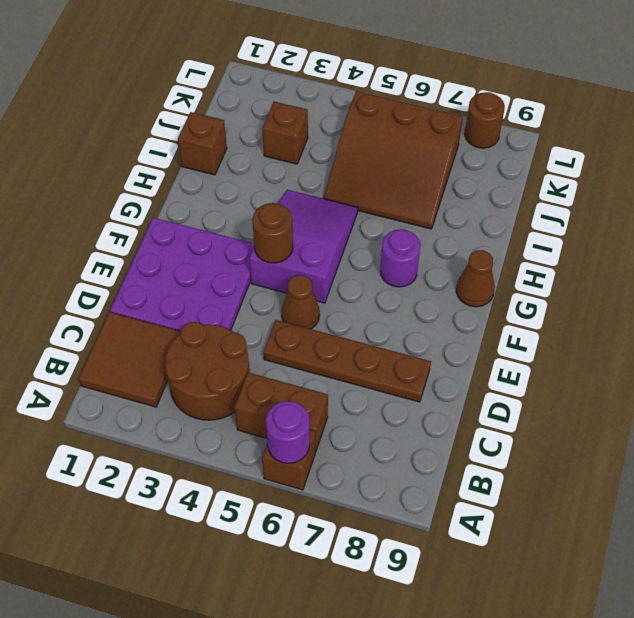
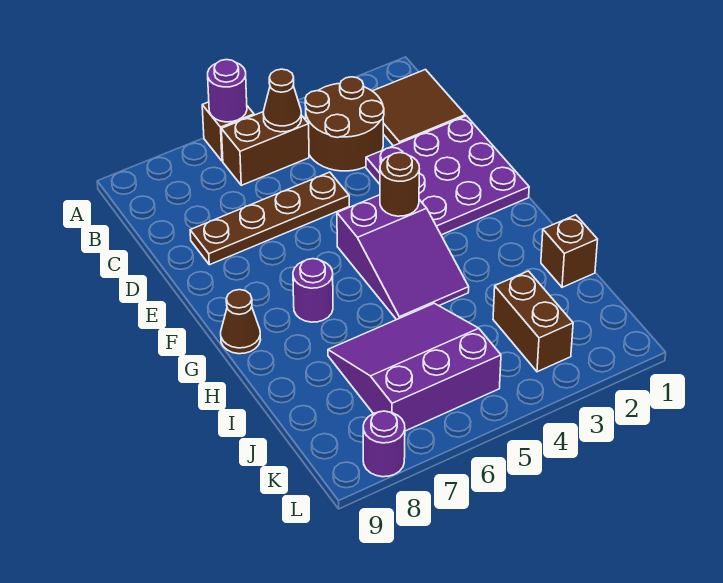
brown cone E5 level 1 -> brown cone B5 level 2
brown slope I5:K7 level 1 top K -> purple slope I5:K7 level 1 top K
brown brick J3 level 1 -> brown brick J3:K3 level 1
brown round brick L8 level 1 -> purple round brick L8 level 1

